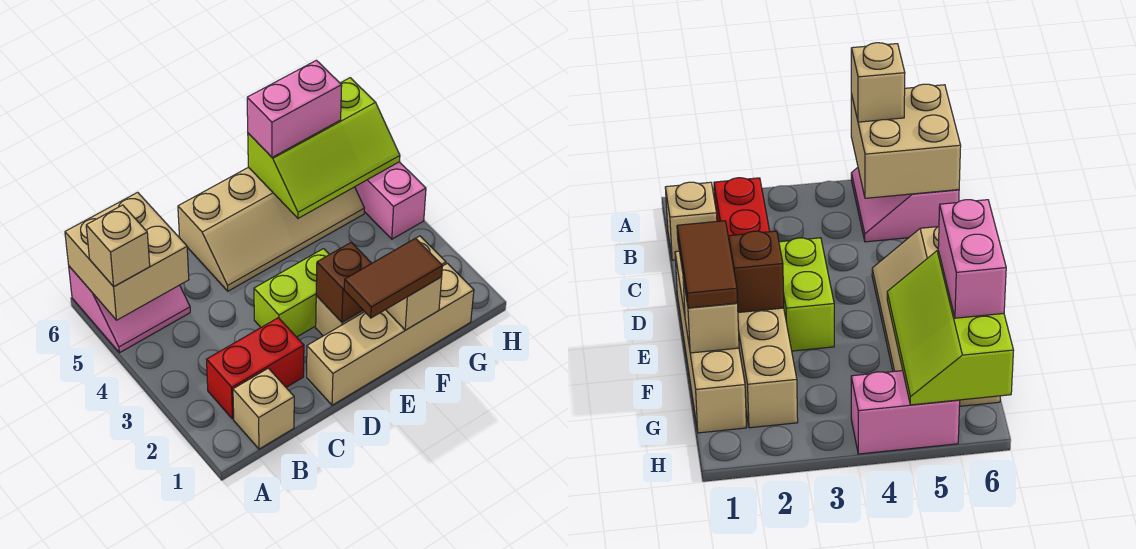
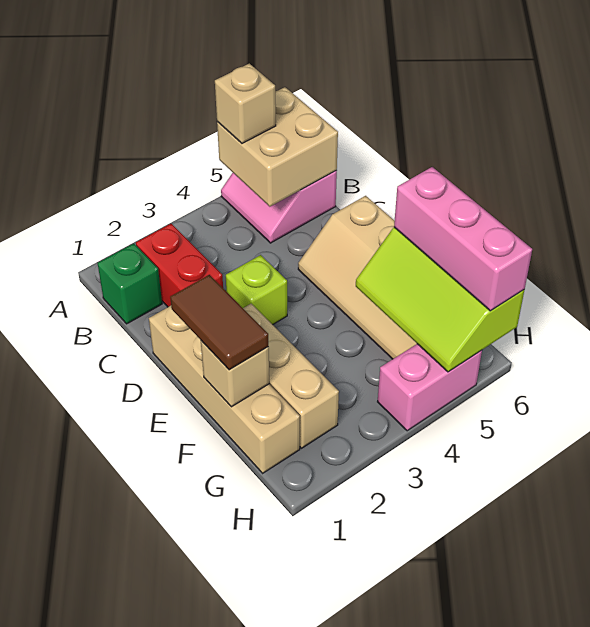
tan brick B1 level 1 -> green brick B1 level 1
lime brick D3:E3 level 1 -> lime brick D3 level 1
brown brick E2 level 2 -> none
pink brick F6:G6 level 3 -> pink brick F6:H6 level 3

